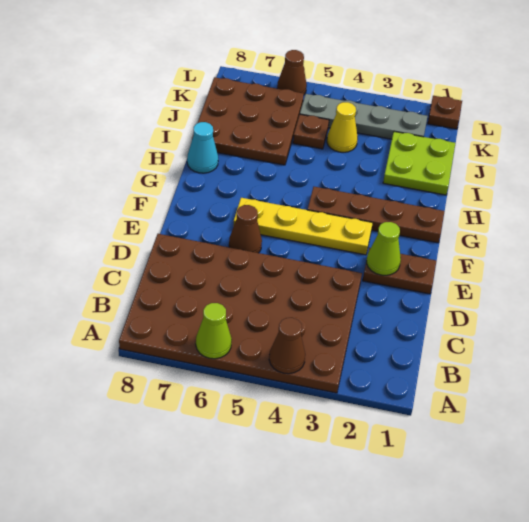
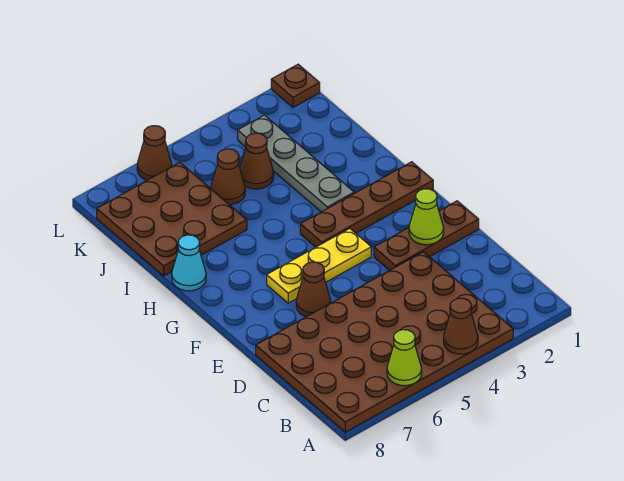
brown plate E1:E2 level 1 -> brown plate E1:E3 level 1
yellow plate F3:F6 level 1 -> yellow plate F4:F6 level 1
lime plate I1:J2 level 1 -> none
yellow cone J4 level 1 -> brown cone J4 level 1
brown plate J5 level 1 -> brown cone J5 level 1
grey plate K2:K5 level 1 -> grey plate H3:K3 level 1

